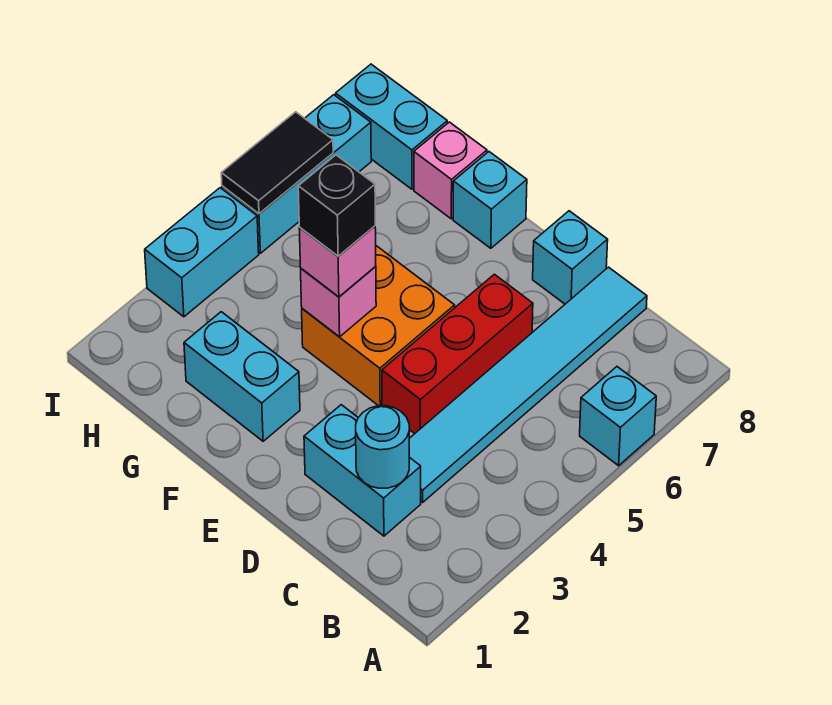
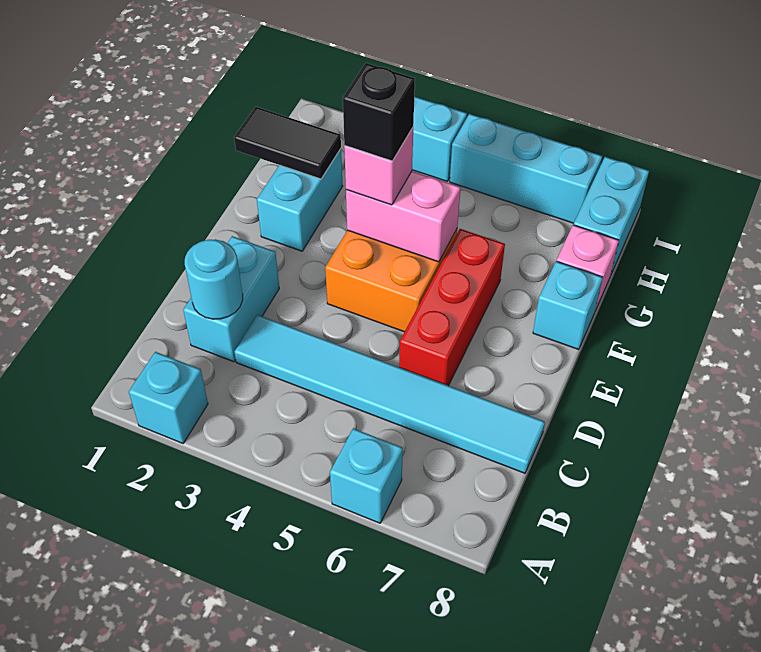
red brick D4:D6 level 1 -> red brick D6:F6 level 1
cyan brick D8 level 1 -> cyan brick A2 level 1
pink brick F4 level 2 -> pink brick F4:F5 level 2
black tile I5:I6 level 2 -> black tile G1:G2 level 2

